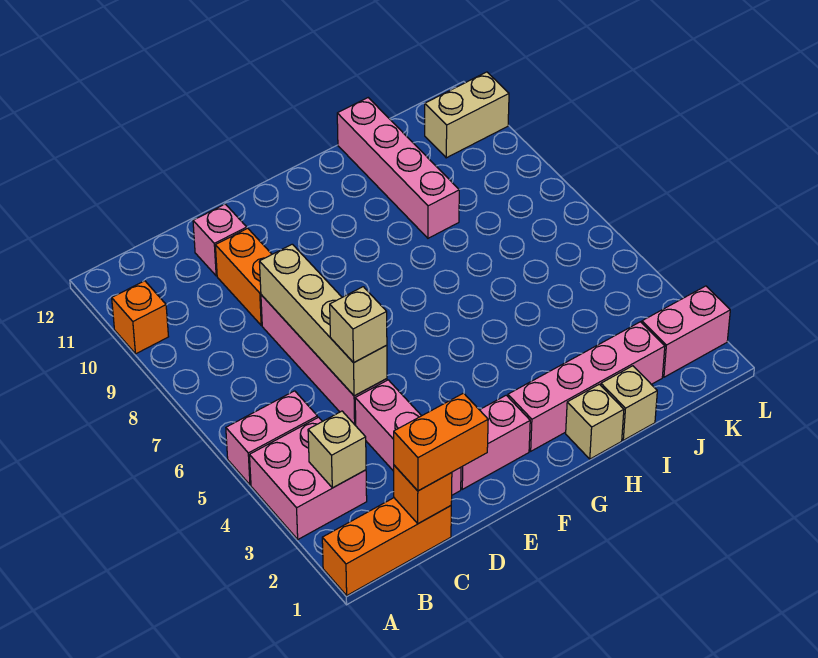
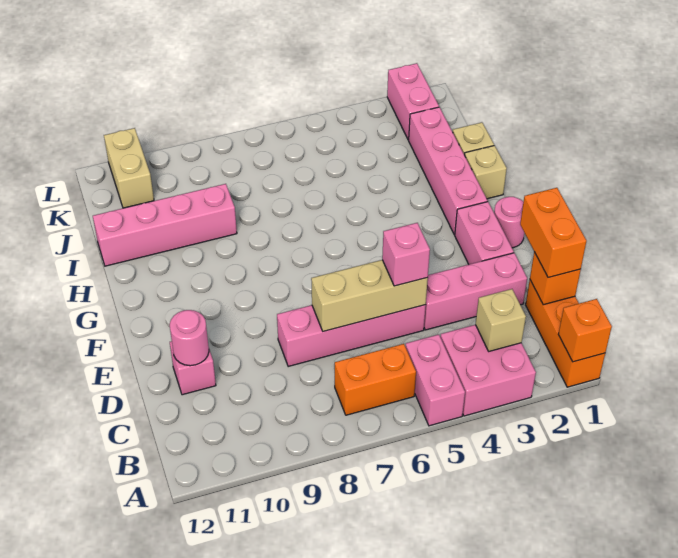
orange brick A10 level 1 -> orange brick A1 level 2
tan brick D5:D8 level 2 -> tan brick D5:D7 level 2
tan brick D5 level 3 -> pink brick D5 level 3
orange brick D9:D10 level 1 -> orange brick B6:B7 level 1
none -> pink round brick D11 level 2
none -> pink round brick F1 level 1

